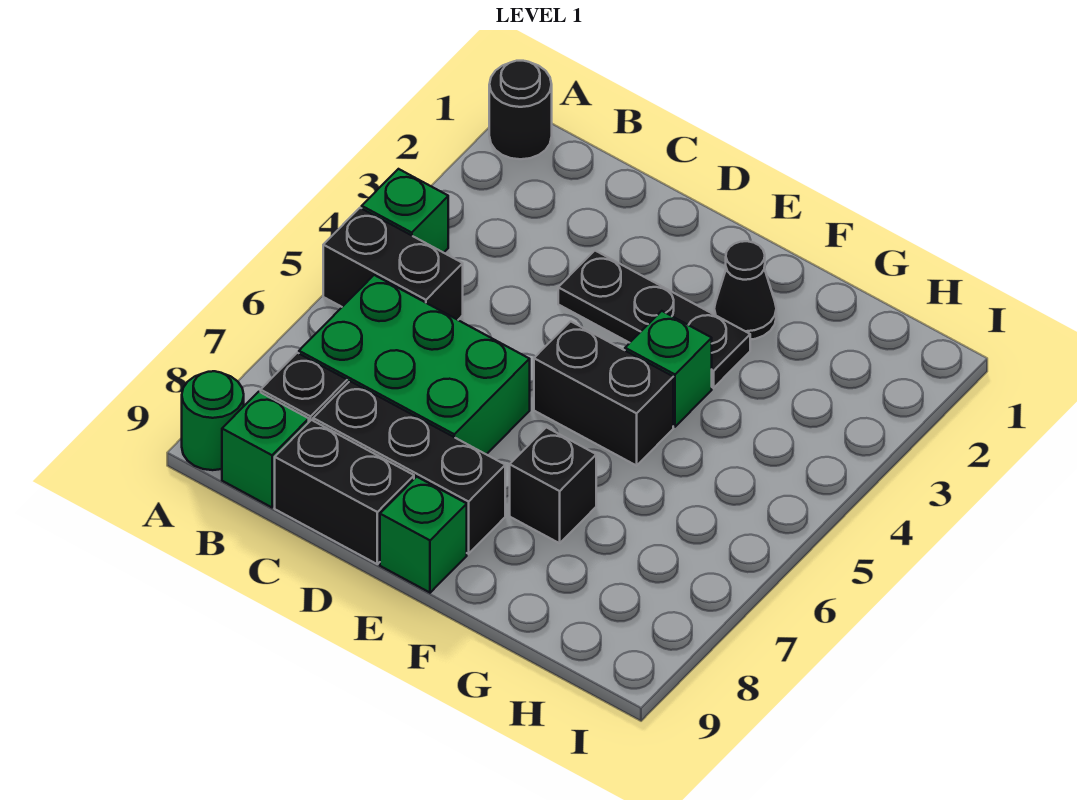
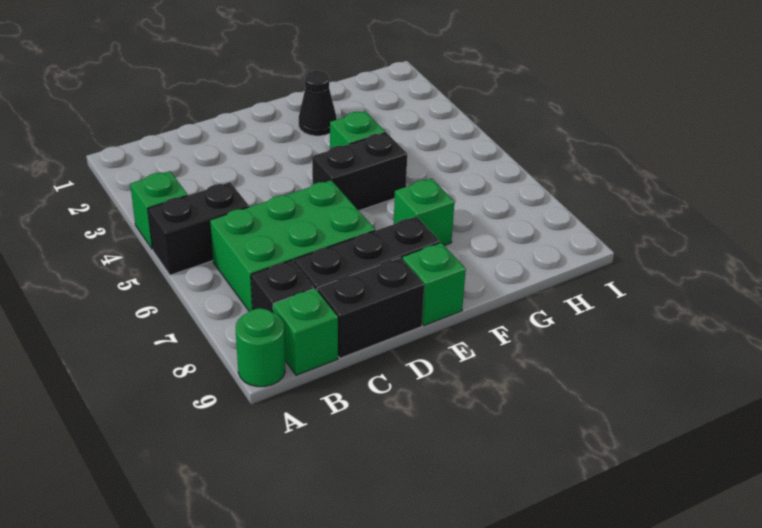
black round brick A1 level 1 -> none
black plate D3:F3 level 1 -> none
black brick F7 level 1 -> green brick F7 level 1

